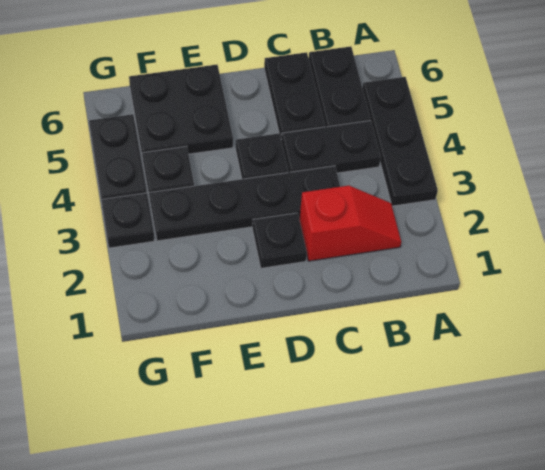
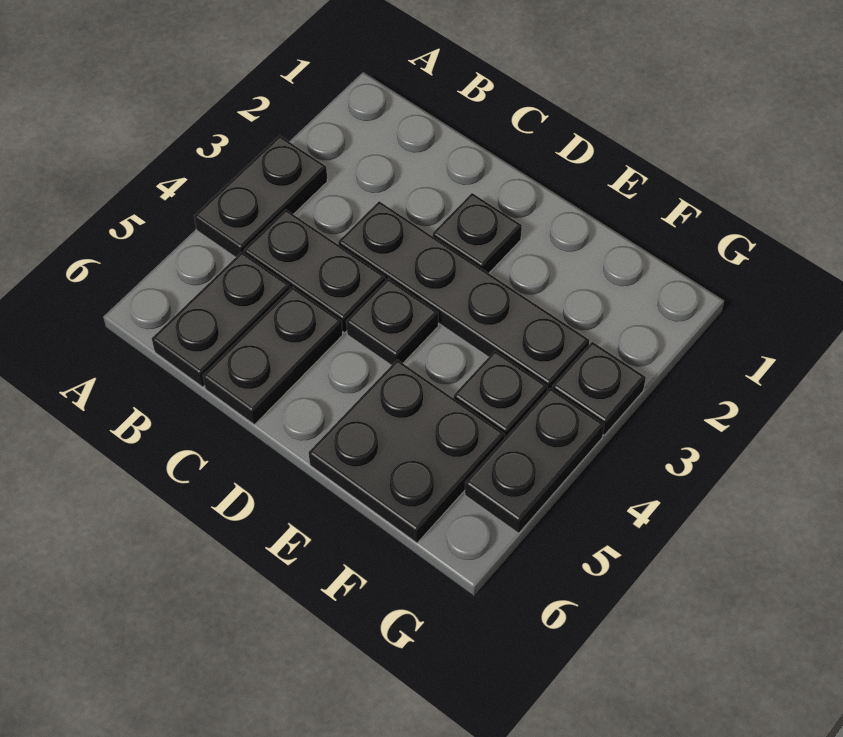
black plate A3:A5 level 1 -> black plate A3:A4 level 1
red slope B2:C2 level 1 top C -> none

